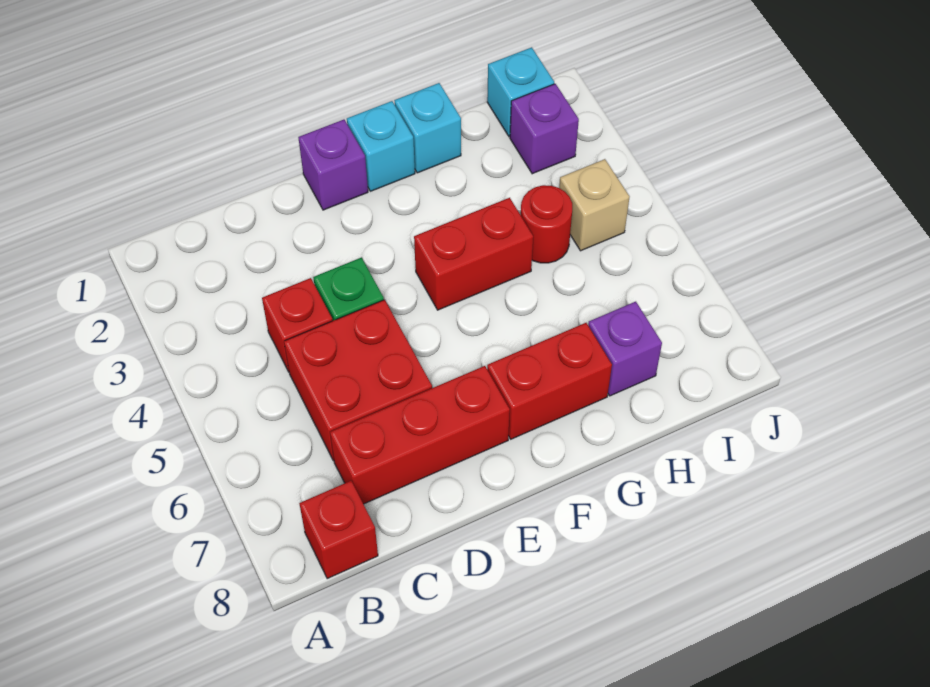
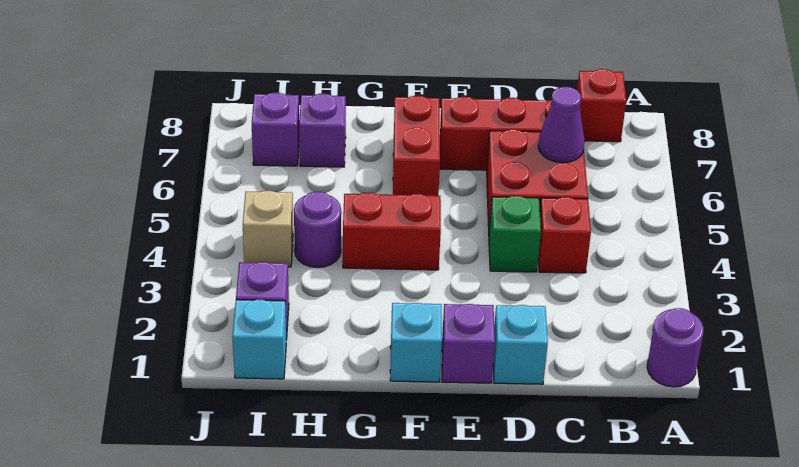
none -> purple round brick A1 level 1
none -> purple cone C6 level 2
red brick F7:G7 level 1 -> red brick F6:F7 level 1
cyan brick G1 level 1 -> cyan brick D1 level 1
red round brick H4 level 1 -> purple round brick H4 level 1
none -> purple brick I7 level 1

